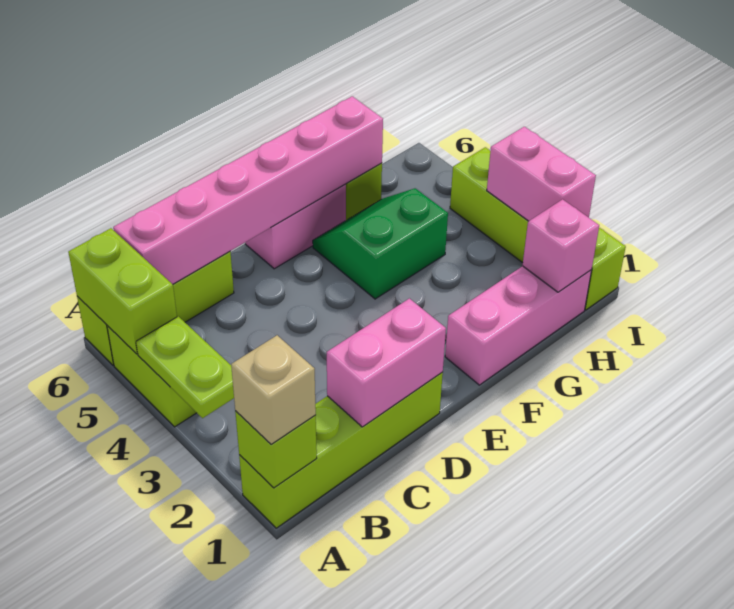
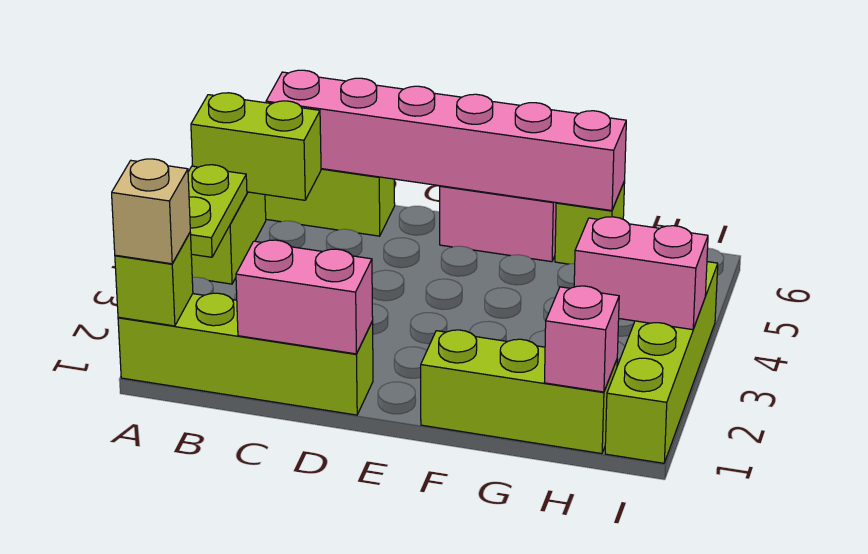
lime brick A5:A6 level 2 -> lime brick A5:B5 level 2
pink brick F1:H1 level 1 -> lime brick F1:H1 level 1
green slope F4:G5 level 1 top 4 -> none
pink brick I2:I3 level 2 -> pink brick H3:I3 level 2

